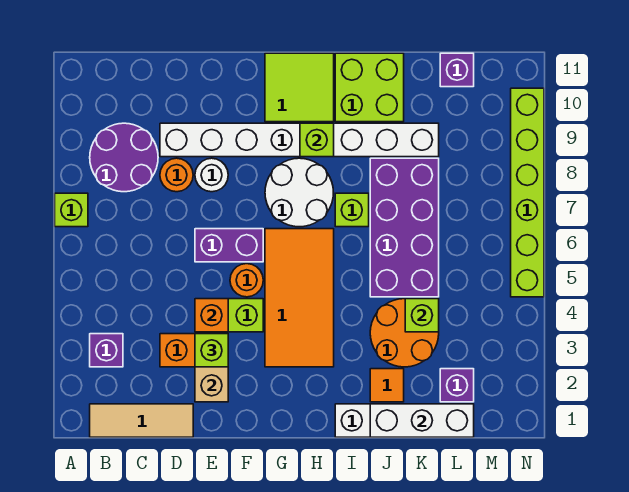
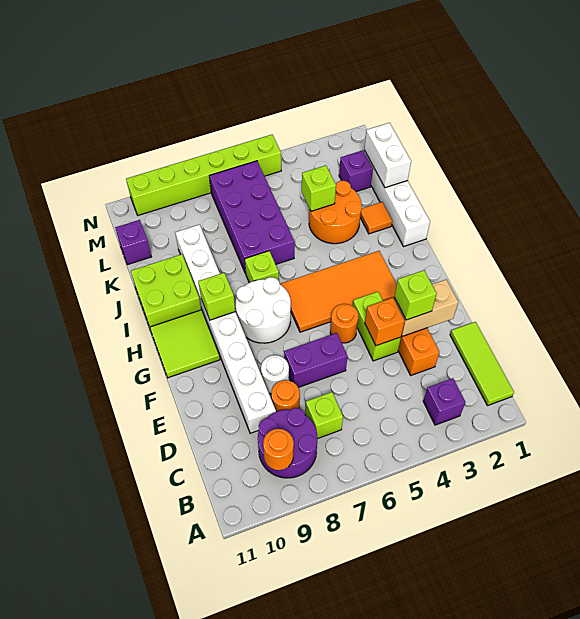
lime brick A7 level 1 -> lime brick C7 level 1
tan tile B1:D1 level 1 -> lime tile B1:D1 level 1
none -> orange round brick B9 level 2
purple brick E6:F6 level 1 -> purple brick E6:E7 level 1
white brick J1:L1 level 2 -> white brick K1:L1 level 2
purple brick J5:K8 level 1 -> purple brick J6:M7 level 1

